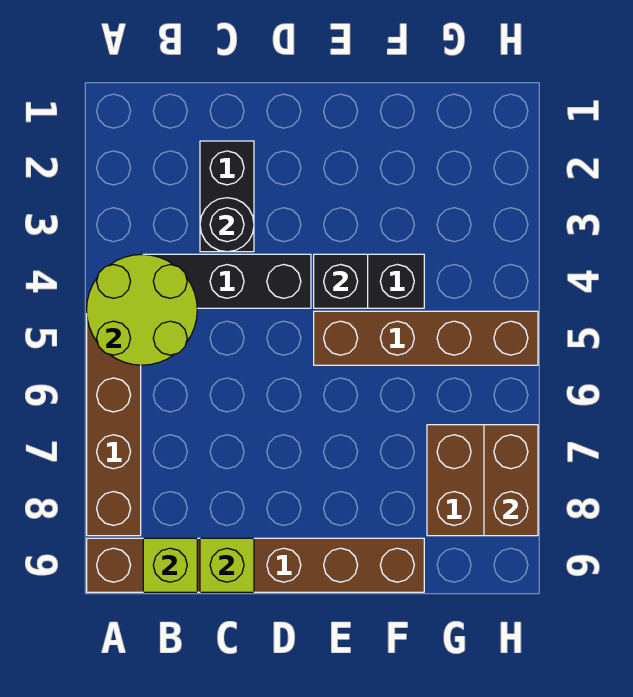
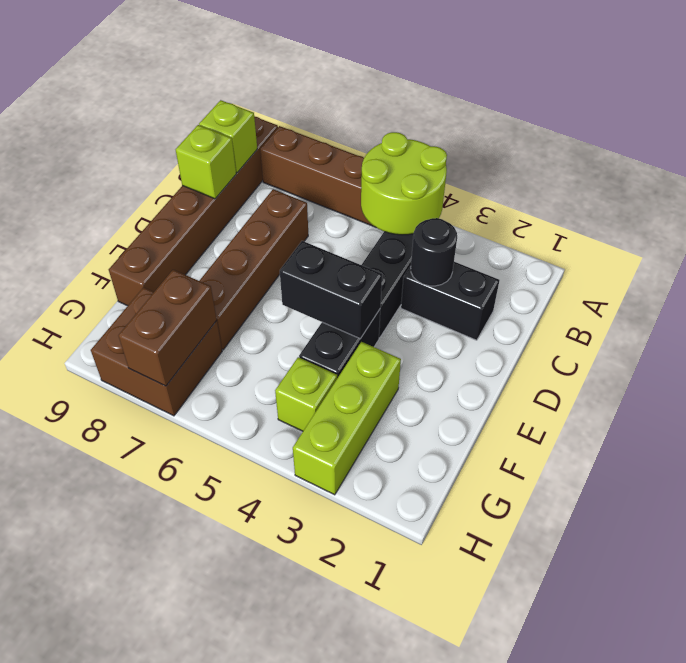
black brick E4 level 2 -> black brick E4:E5 level 2
brown brick E5:H5 level 1 -> brown brick C7:F7 level 1
none -> lime brick F3:H3 level 1
none -> lime brick G4 level 1
brown brick H7:H8 level 2 -> brown brick G7:H7 level 2

